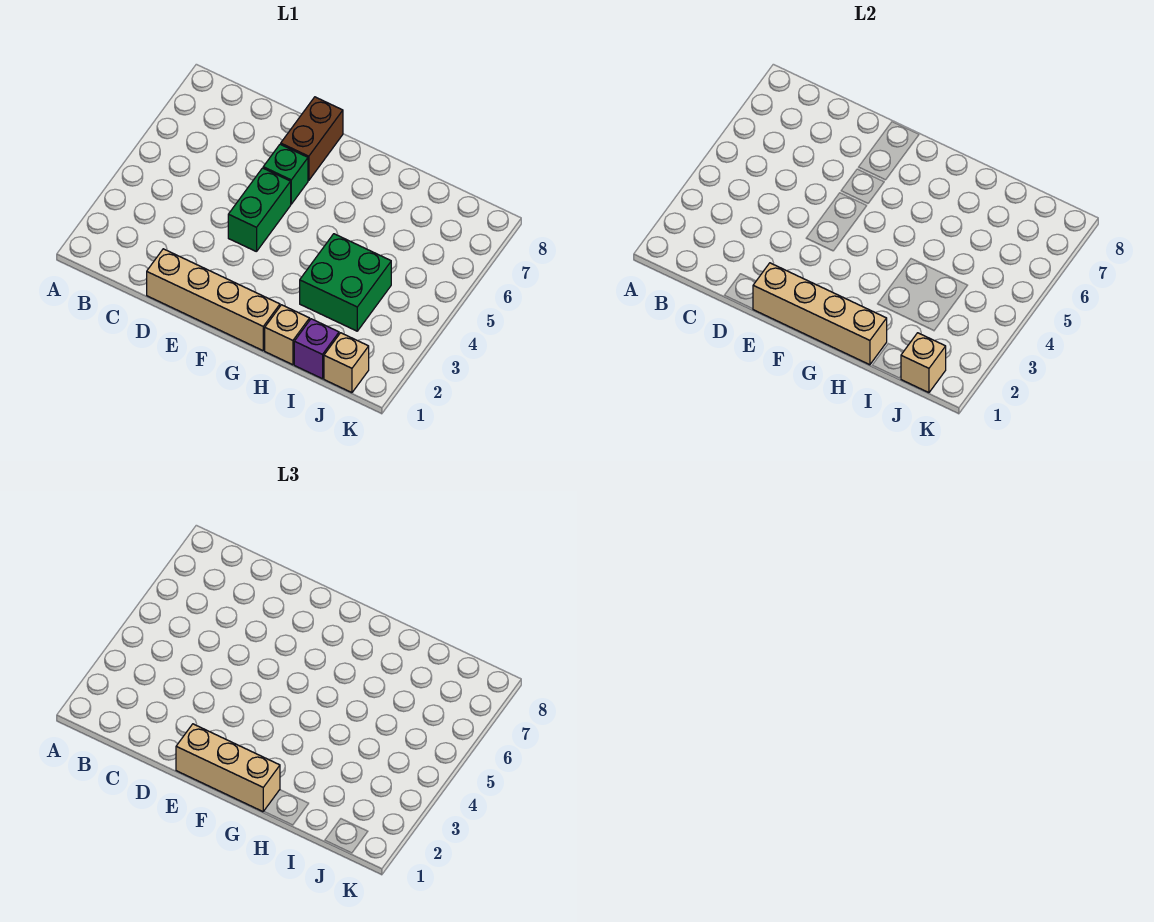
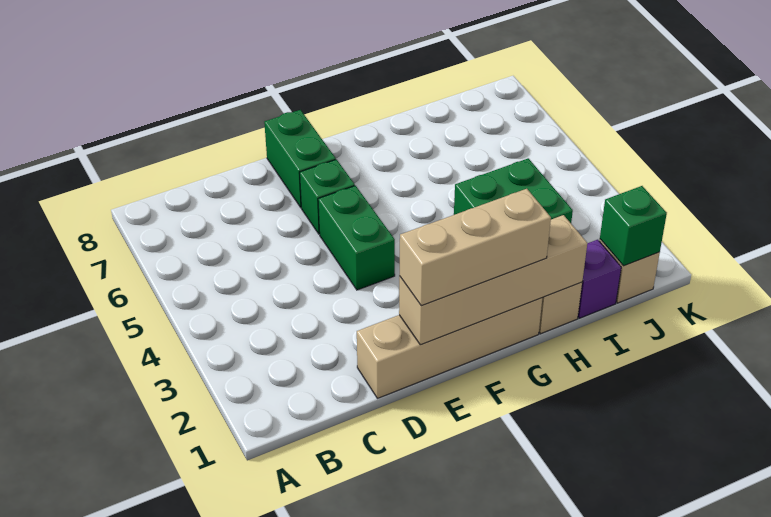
brown brick E7:E8 level 1 -> green brick E7:E8 level 1
tan brick J1 level 2 -> green brick J1 level 2

